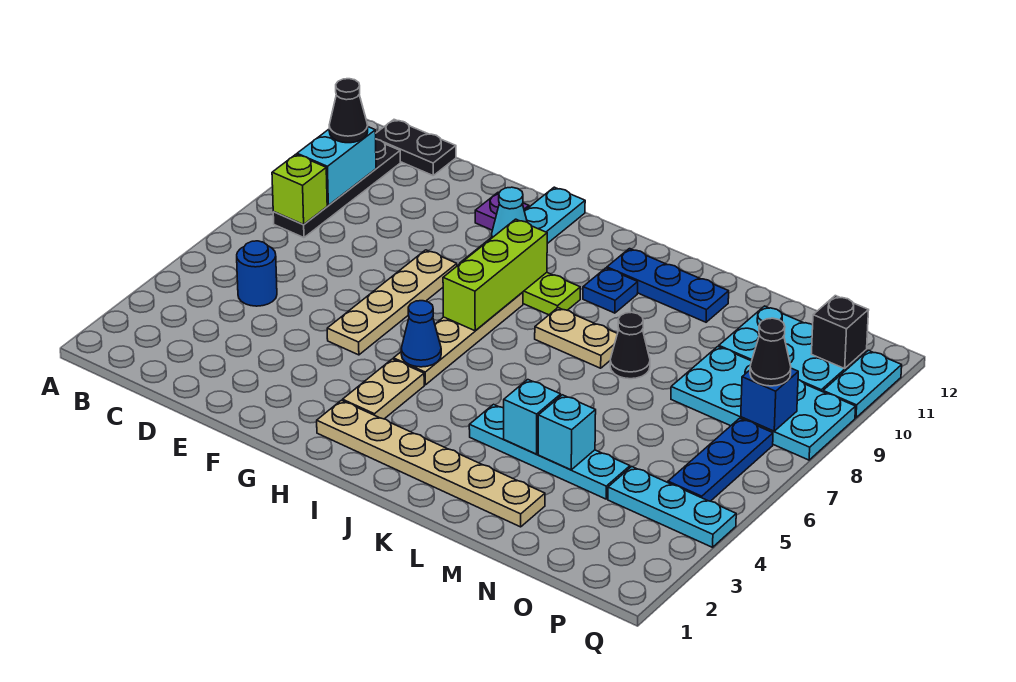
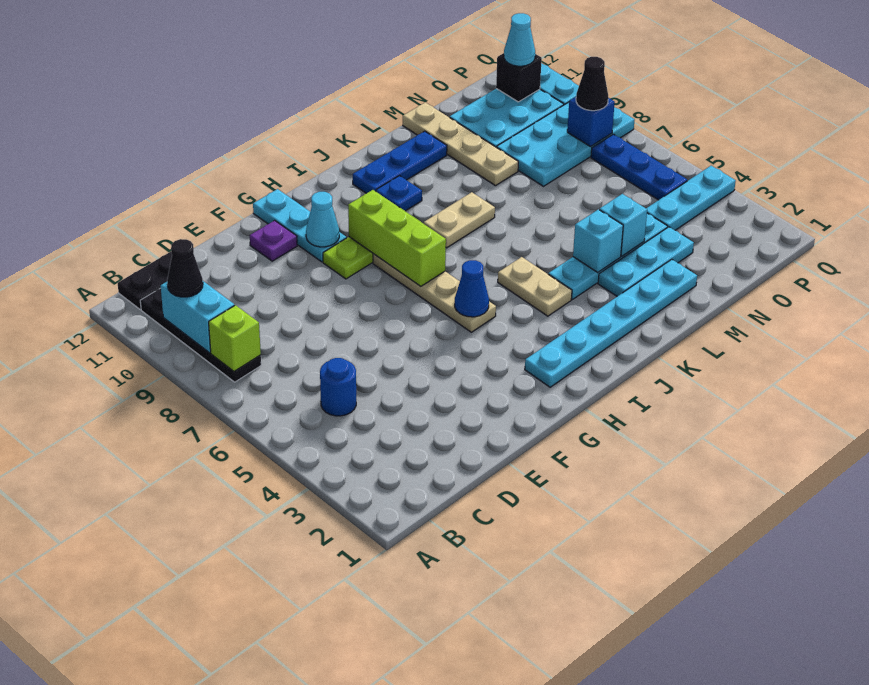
tan plate F5:F8 level 1 -> tan plate M9:M12 level 1
tan plate H2:M2 level 1 -> cyan plate H2:M2 level 1
tan plate H3:H4 level 1 -> tan plate J4:J5 level 1
none -> cyan plate L3:N3 level 1
black cone L8 level 1 -> none
none -> cyan cone P11 level 3

